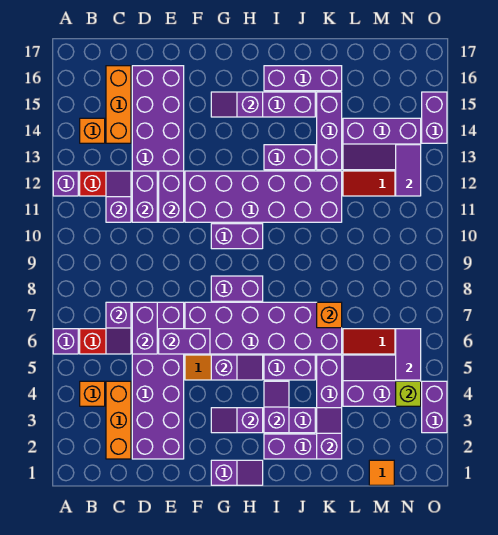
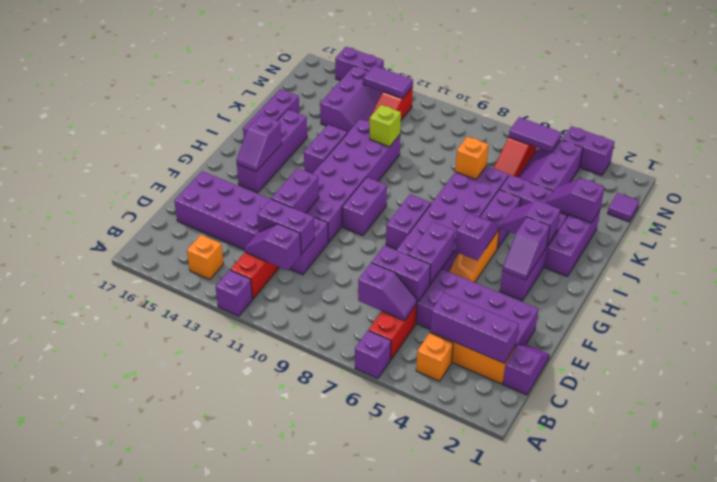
orange brick C14:C16 level 1 -> none
purple brick E11:E12 level 2 -> purple brick E12:F12 level 2
purple slope G1:H1 level 1 top G -> purple slope C1:D1 level 1 top C
purple brick K13:K15 level 1 -> purple brick C2:C4 level 2
orange tile M1 level 1 -> purple tile M1 level 1
lime brick N4 level 2 -> lime brick K11 level 2

